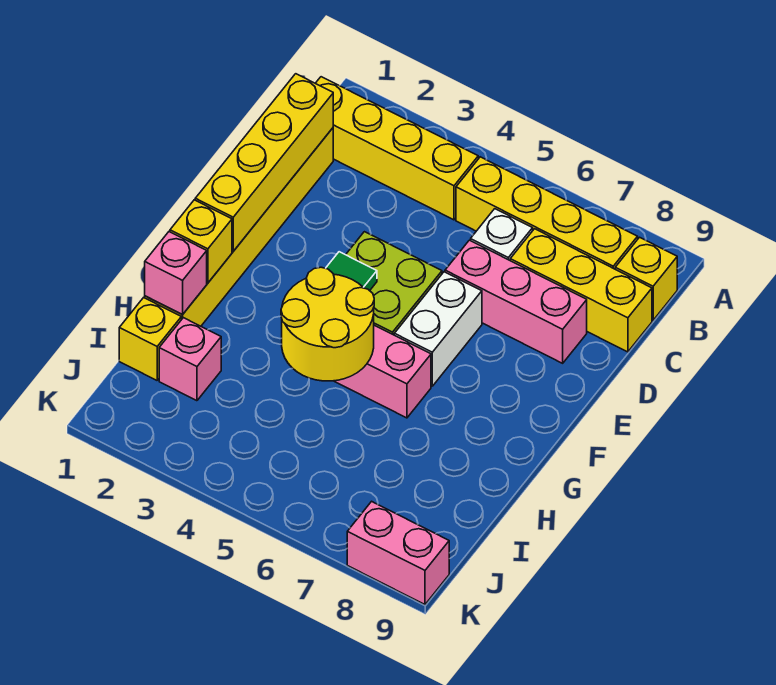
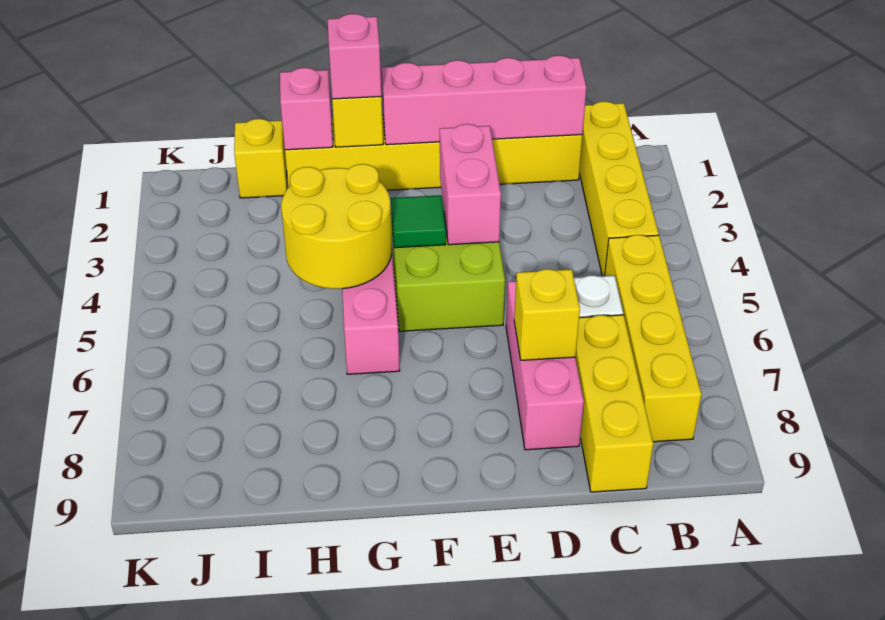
yellow brick B9 level 1 -> yellow brick D7 level 2
yellow brick C1:F1 level 2 -> pink brick C1:F1 level 2
white brick E6:F6 level 1 -> none
pink brick I2 level 1 -> pink brick G1 level 3
pink brick K8:K9 level 1 -> pink brick E3:E4 level 2

